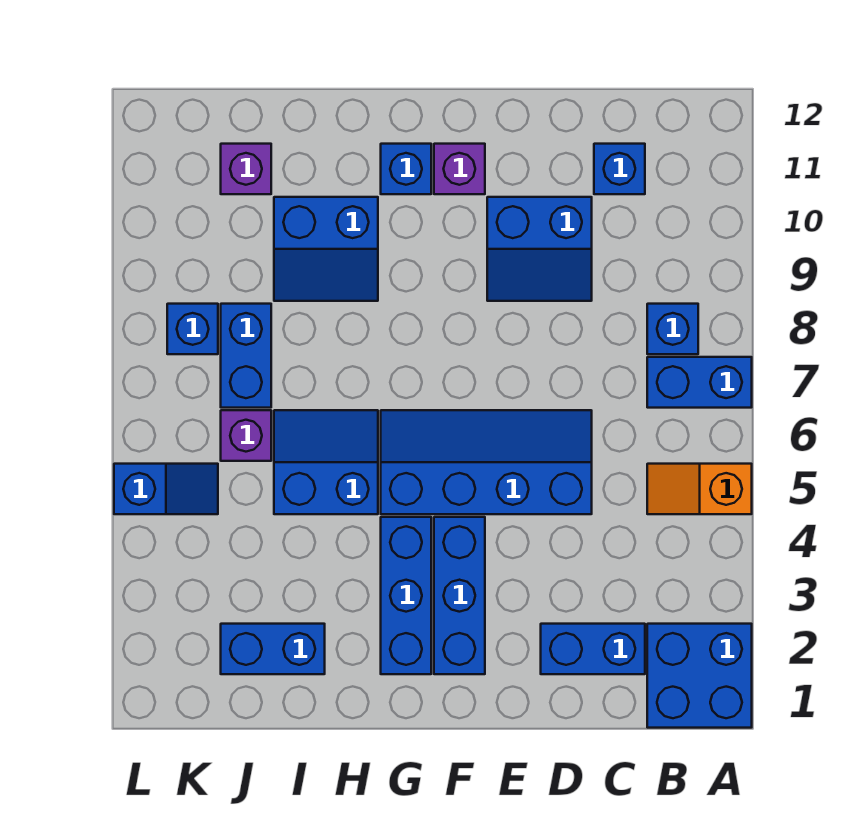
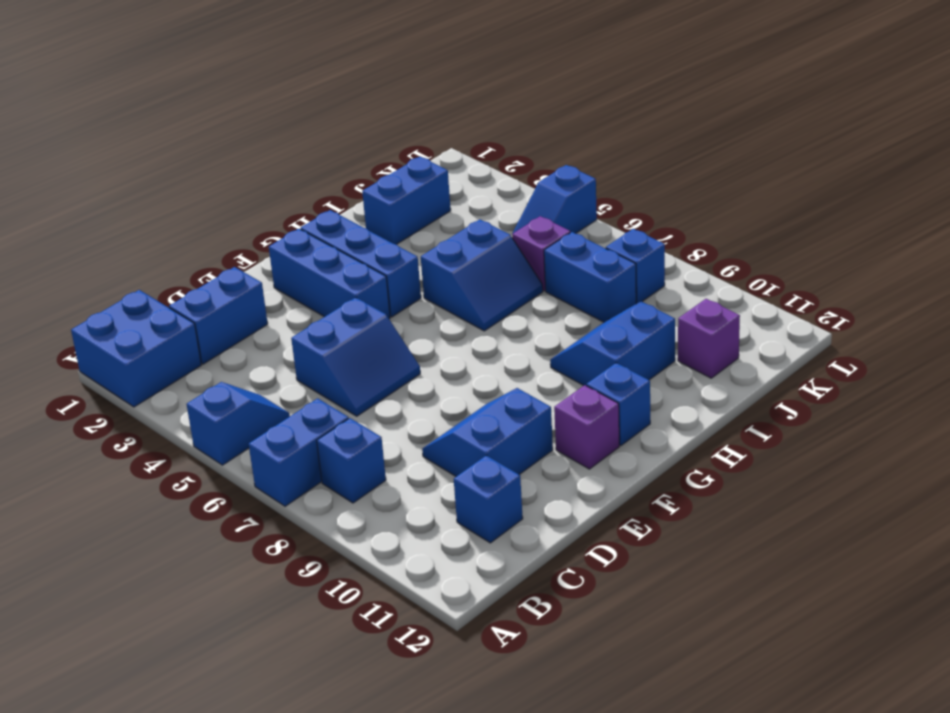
orange slope A5:B5 level 1 top A -> blue slope A5:B5 level 1 top A
blue slope D5:G6 level 1 top 5 -> blue slope D5:E6 level 1 top 5

